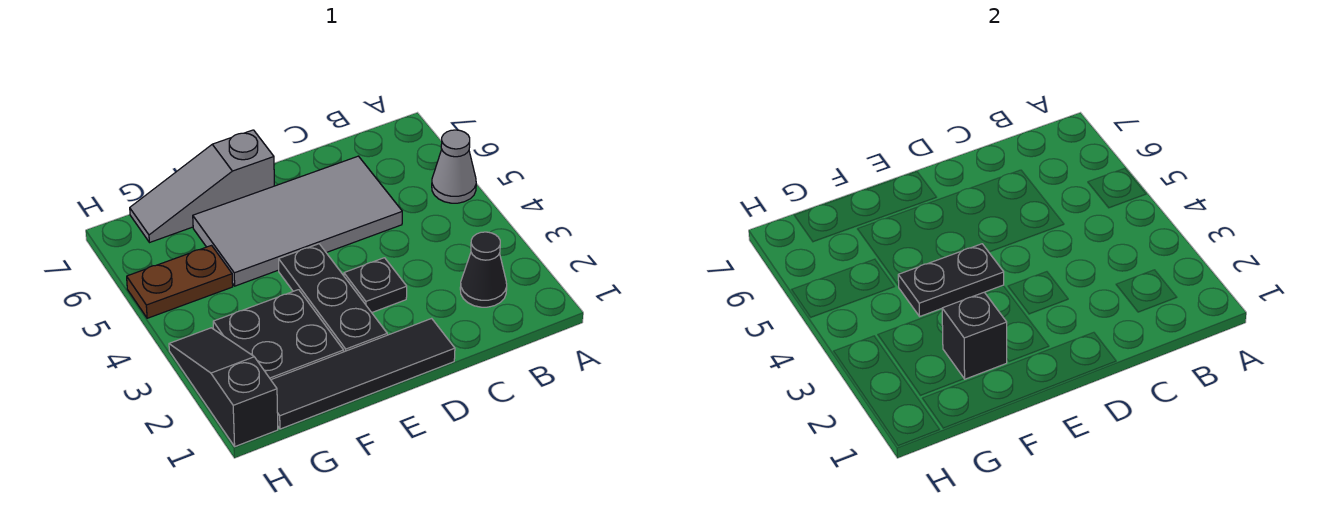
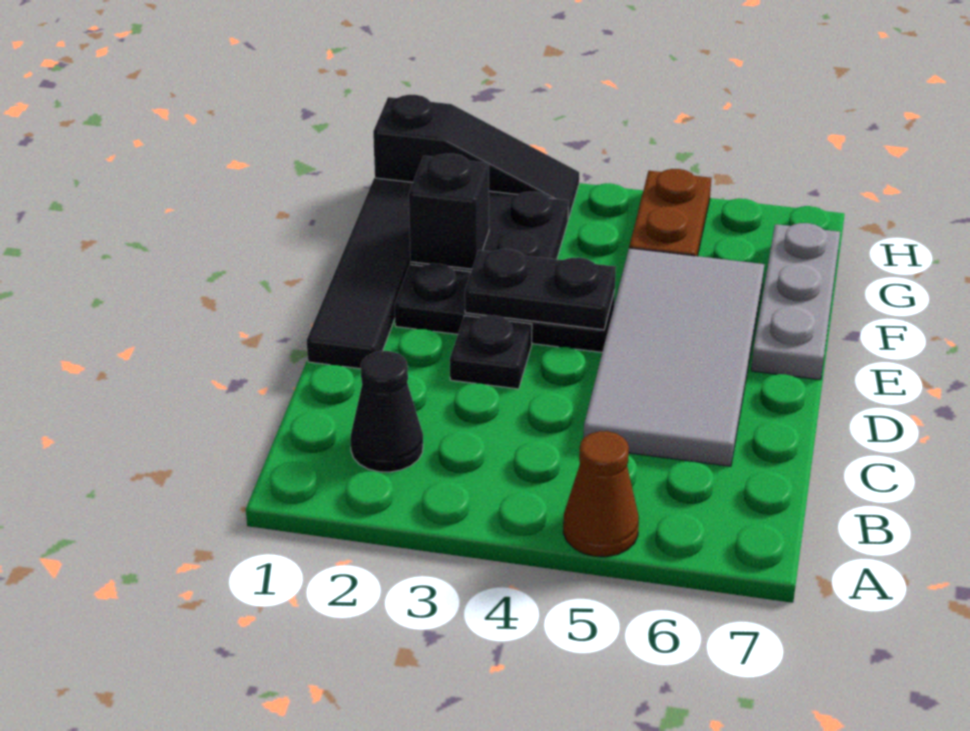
grey cone A5 level 1 -> brown cone A5 level 1
black plate E4:F4 level 2 -> black plate E3:E4 level 2
grey slope E7:G7 level 1 top E -> grey plate E7:G7 level 1

